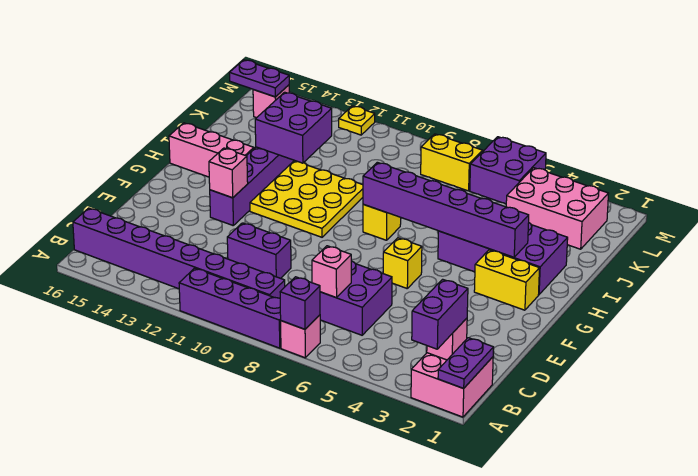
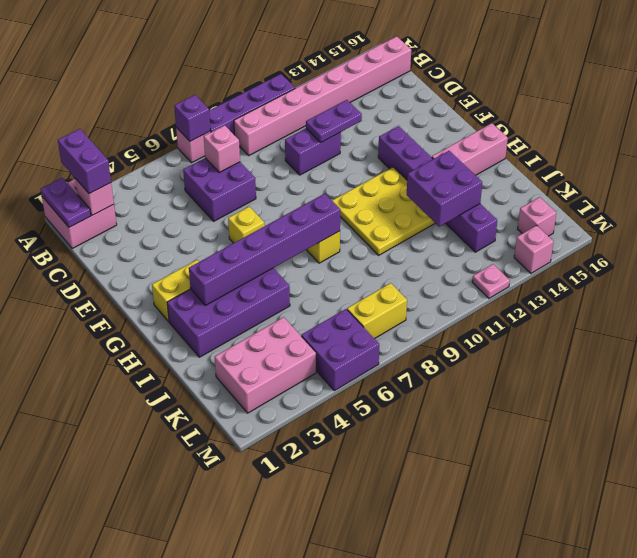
purple brick B9:B16 level 1 -> pink brick B9:B16 level 1
pink brick F13 level 2 -> pink brick M14 level 1
purple plate L15:L16 level 2 -> purple plate D11:D12 level 2
yellow plate M12 level 1 -> pink plate M12 level 1

